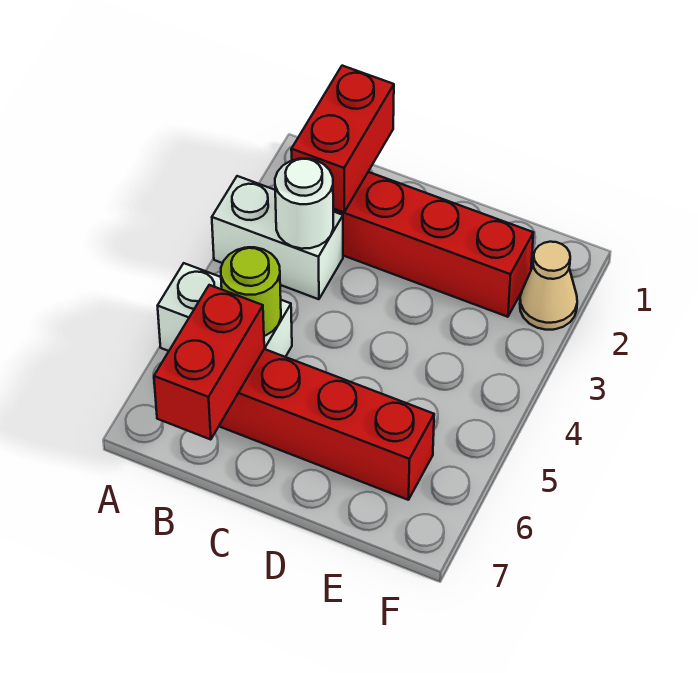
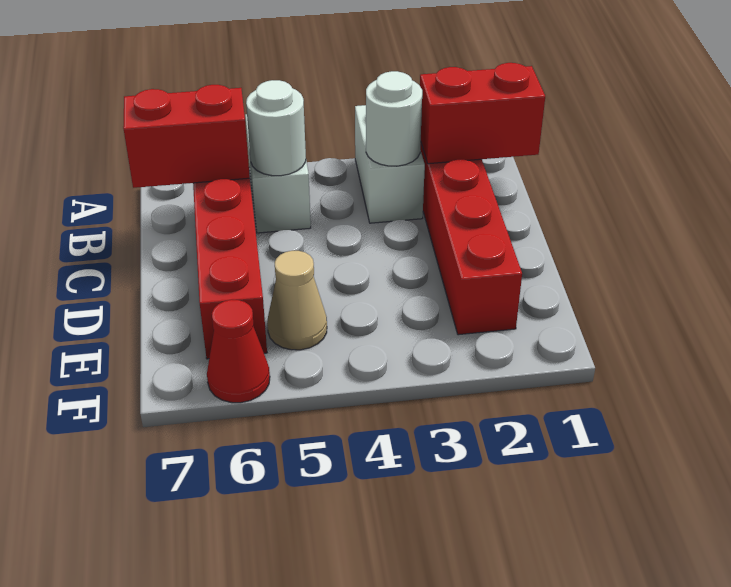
lime round brick B5 level 2 -> white round brick B5 level 2
tan cone F2 level 1 -> tan cone E5 level 1
none -> red cone F6 level 1

